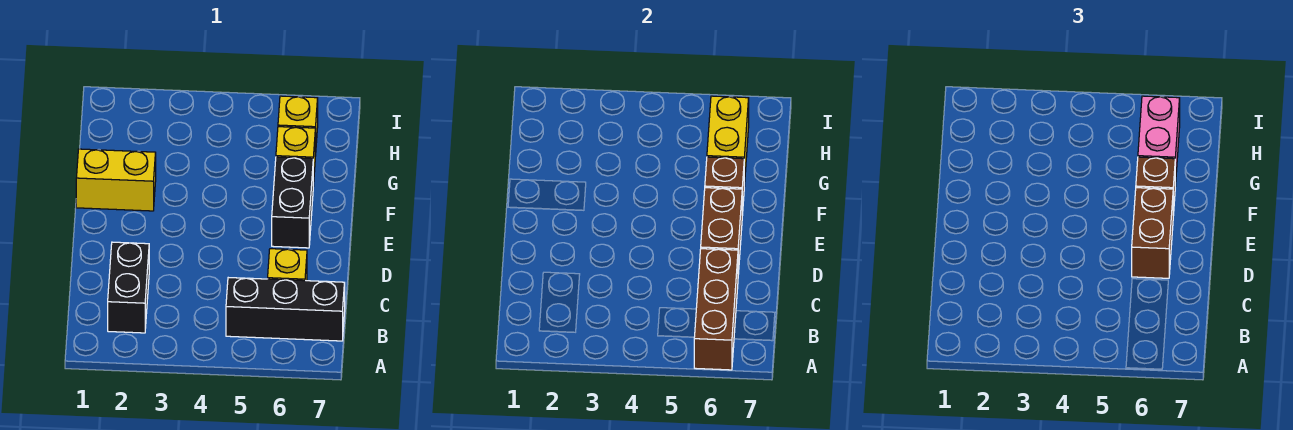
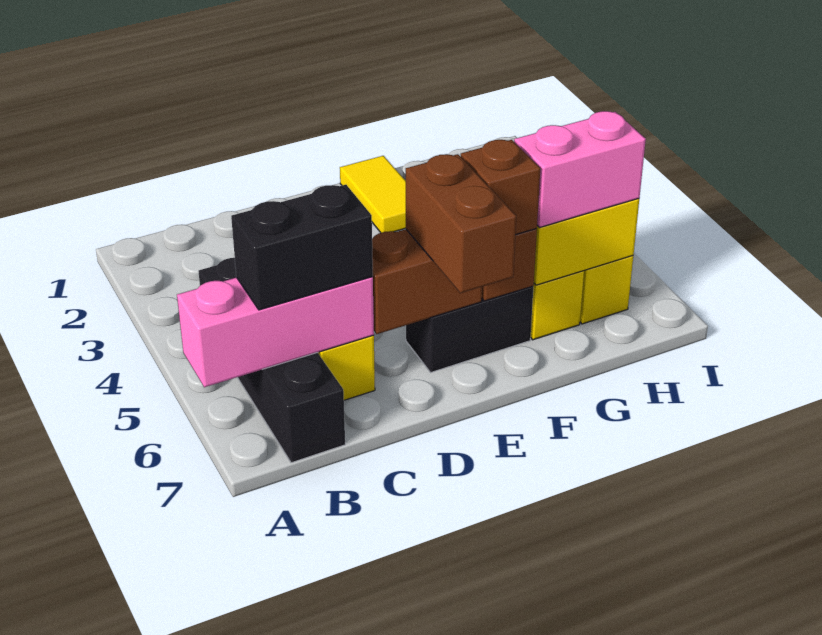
brown brick A6:C6 level 2 -> pink brick A6:C6 level 2
black brick B2:C2 level 1 -> black brick B6:C6 level 3
black brick B5:B7 level 1 -> black brick B4:B7 level 1
brown brick D6:E6 level 3 -> brown brick E6:E7 level 3
yellow brick F1:F2 level 1 -> yellow tile F1:F2 level 1

